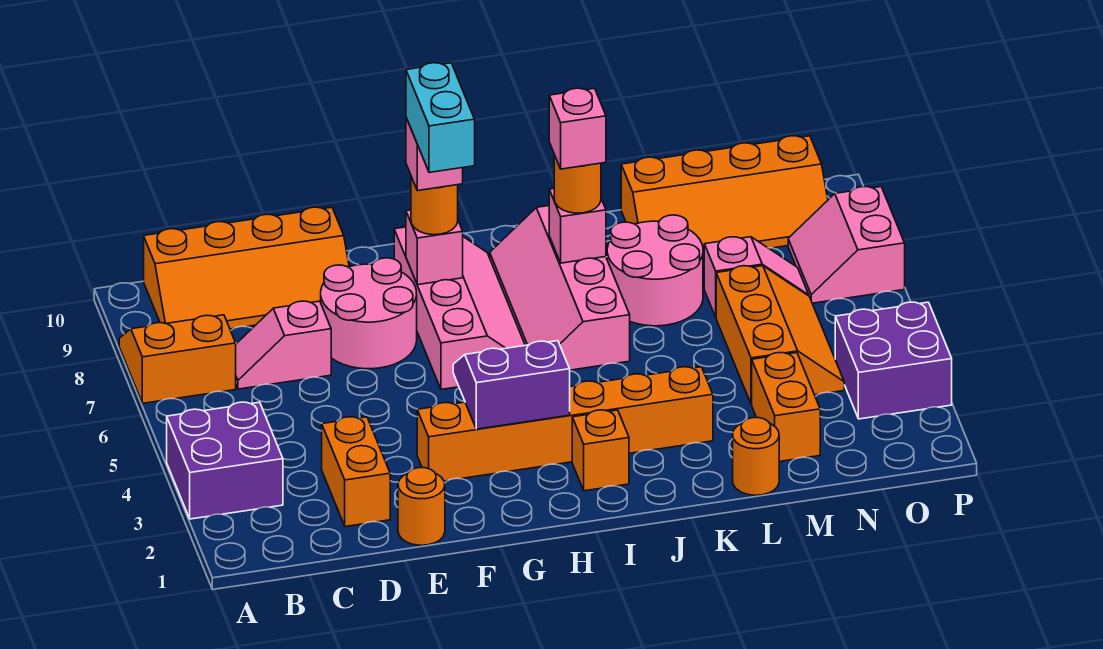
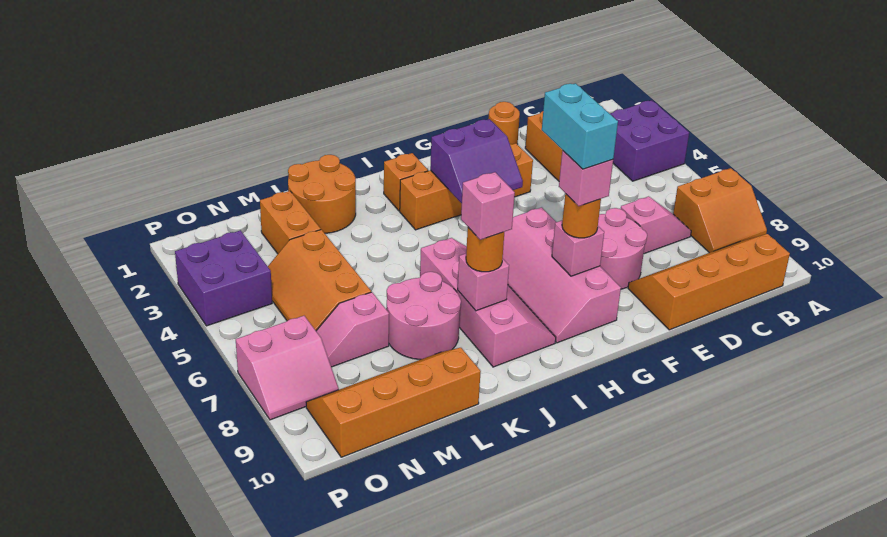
orange brick F3:K3 level 1 -> orange brick F3:I3 level 1
orange round brick L1 level 1 -> orange round brick K1:L2 level 1
pink slope O7:P8 level 1 top P -> pink slope O7:P8 level 1 top 7

